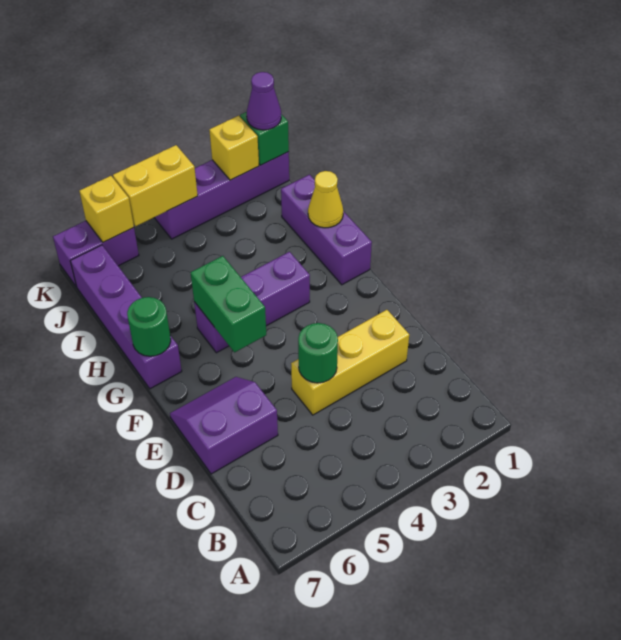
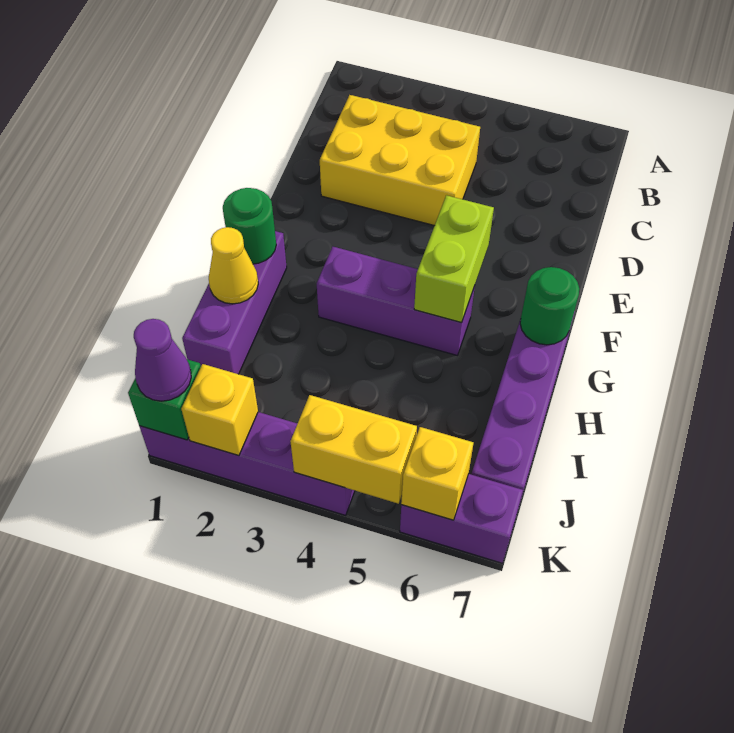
yellow brick D2:D4 level 1 -> yellow brick C2:D4 level 1
green round brick D4 level 2 -> green round brick G1 level 2
purple slope D6:E7 level 1 top D -> none
green brick F5:G5 level 2 -> lime brick F5:G5 level 2

